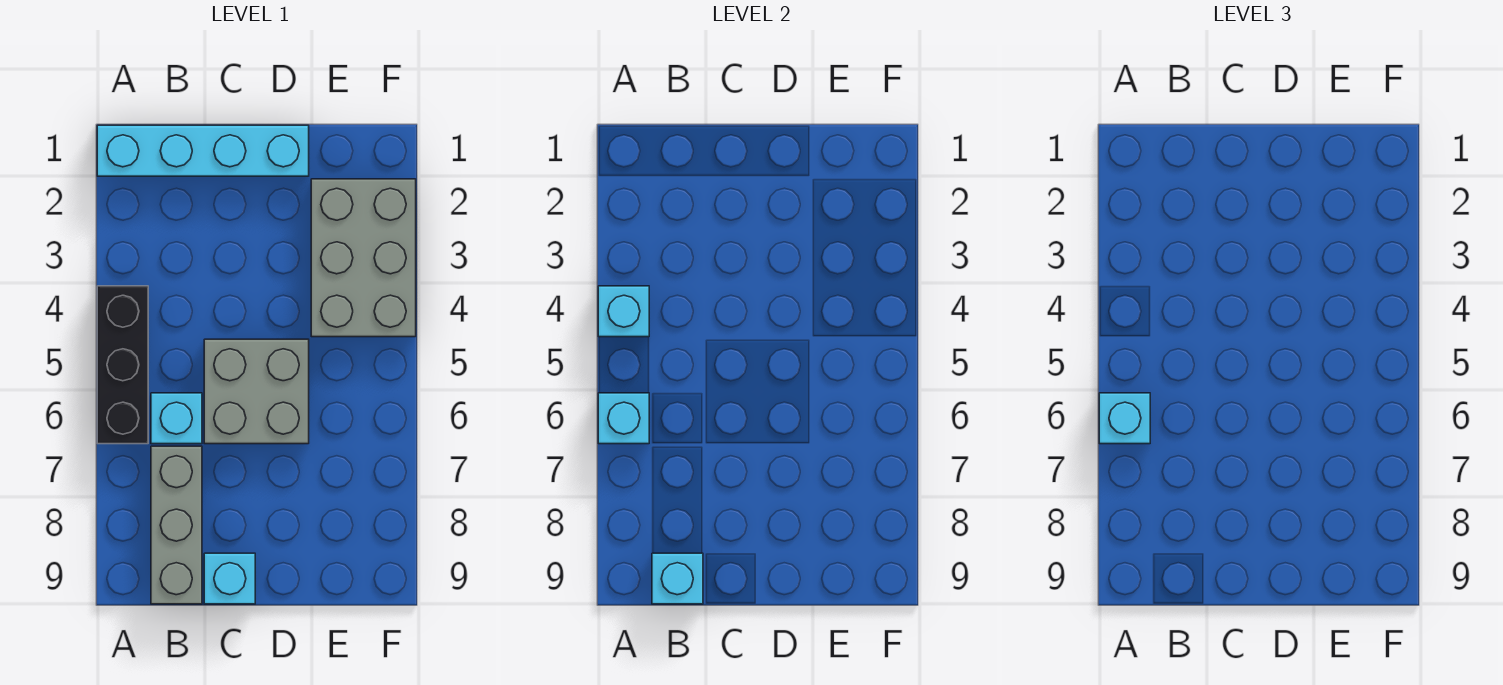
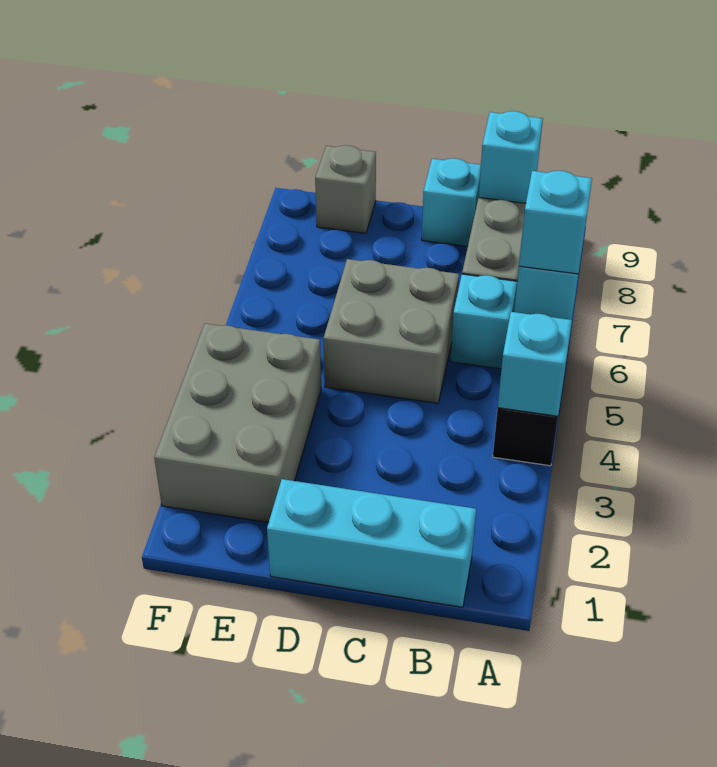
cyan brick A1:D1 level 1 -> cyan brick B1:D1 level 1
none -> grey brick E9 level 1

